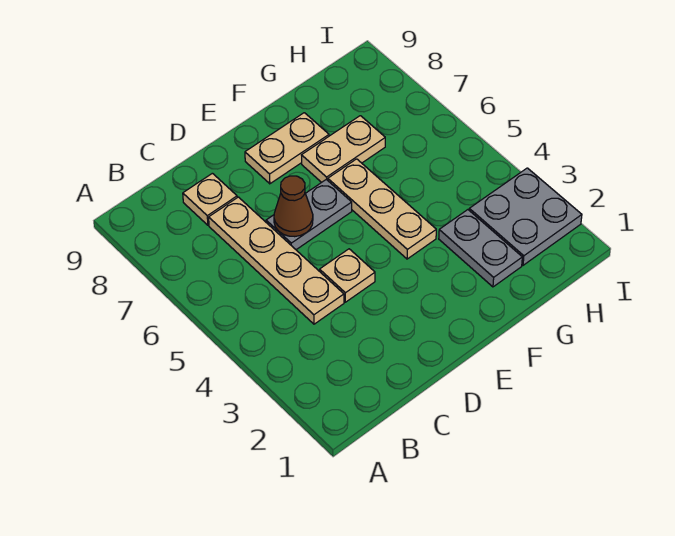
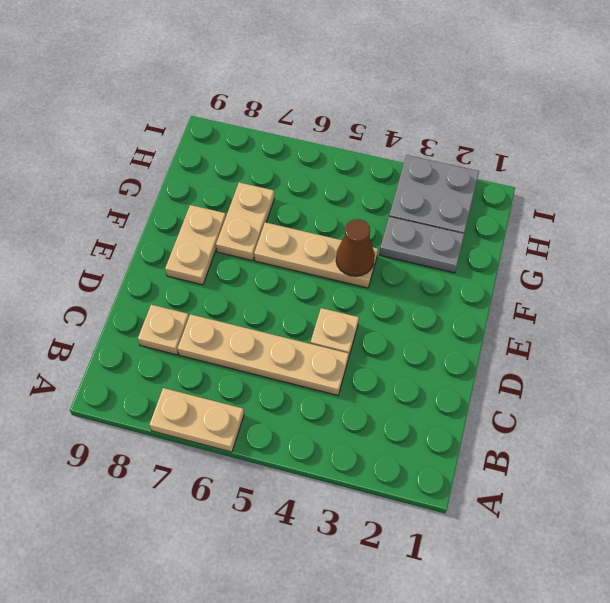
none -> tan plate A6:A7 level 1
grey plate D6:E6 level 1 -> none
brown cone D6 level 2 -> brown cone F4 level 2

